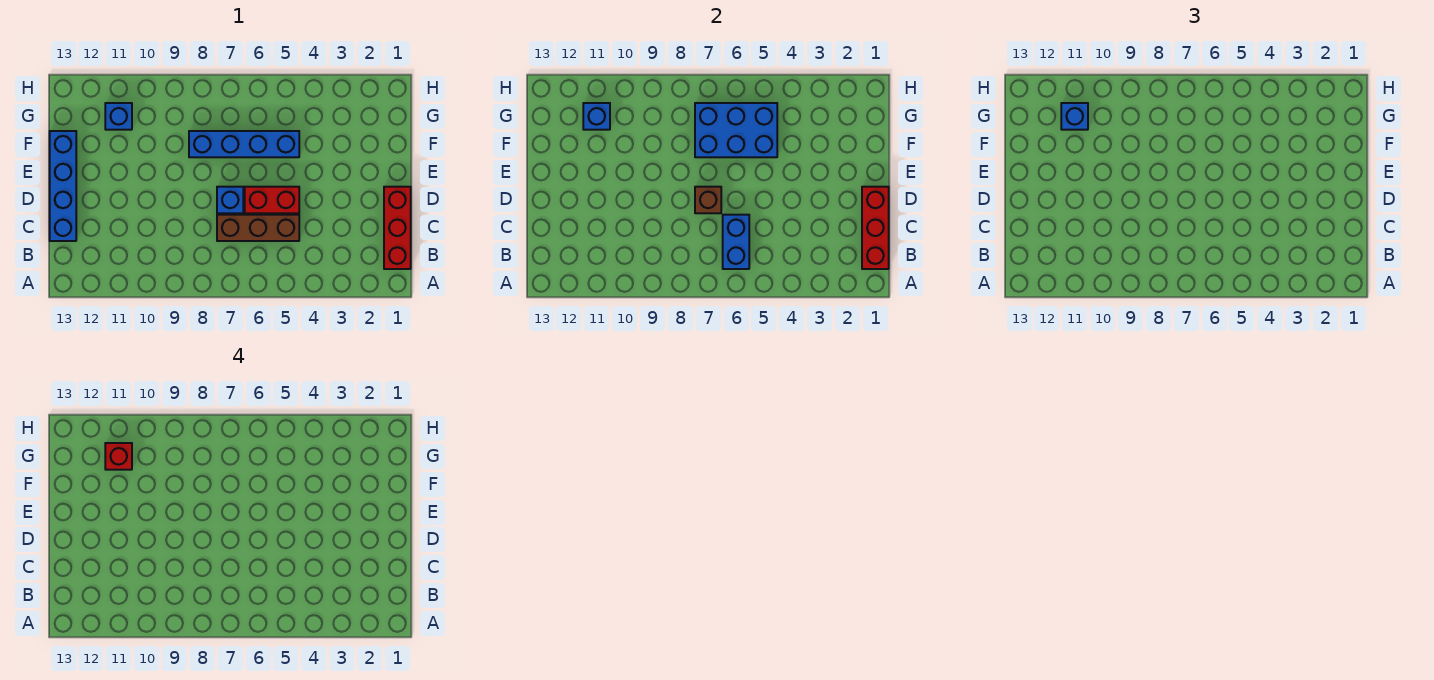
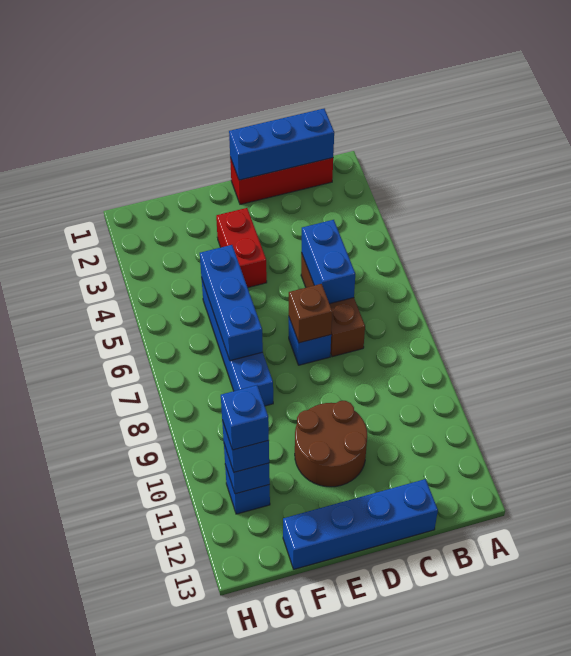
red brick B1:D1 level 2 -> blue brick B1:D1 level 2
blue brick B6:C6 level 2 -> blue brick C5:C6 level 2
red brick D5:D6 level 1 -> red brick E3:E4 level 1
none -> brown round brick D10:E11 level 1
blue brick F5:G7 level 2 -> blue brick F5:F7 level 2
red brick G11 level 4 -> blue brick G11 level 4

